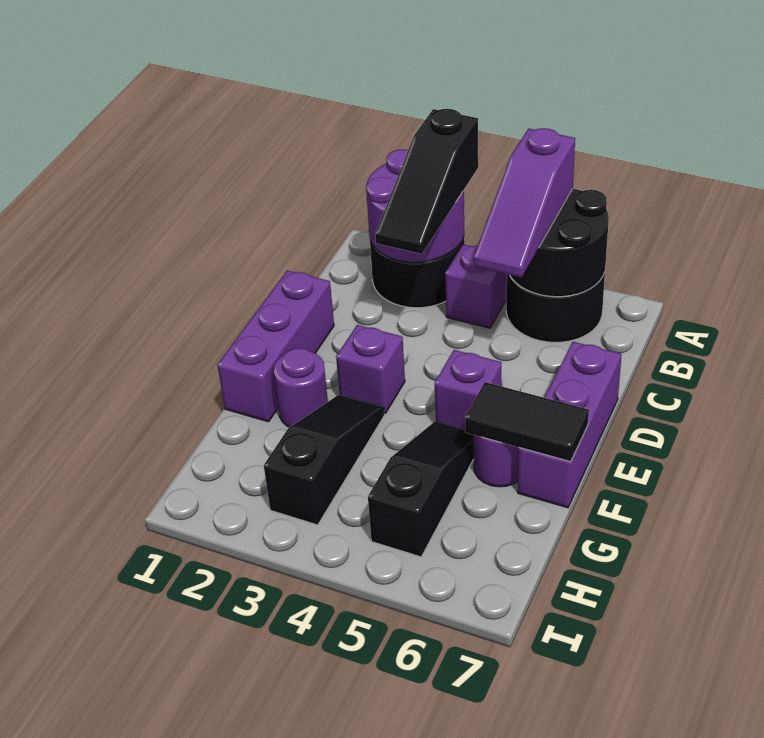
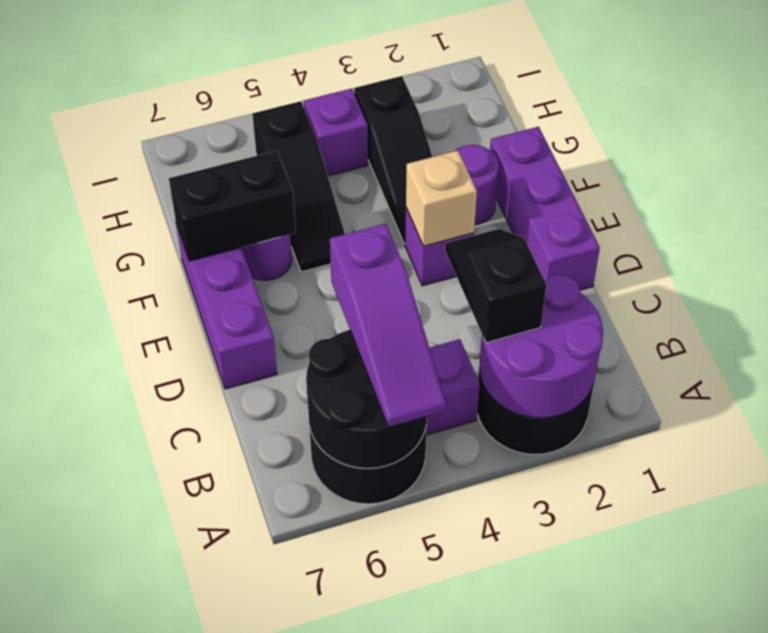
black slope A3:C3 level 3 top A -> black slope B3:C3 level 3 top B
purple slope A5:C5 level 3 top A -> purple slope A5:C5 level 3 top C
none -> tan brick E3 level 2
purple brick E5 level 1 -> purple brick H4 level 1
black tile F6:F7 level 2 -> black brick F6:F7 level 2

